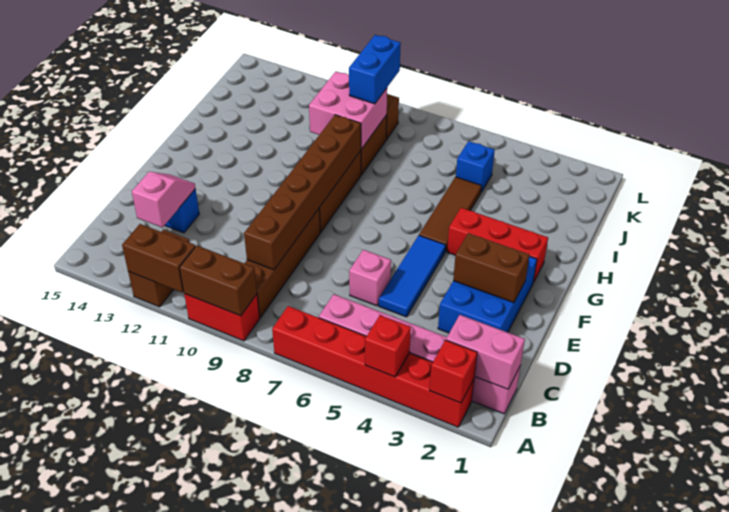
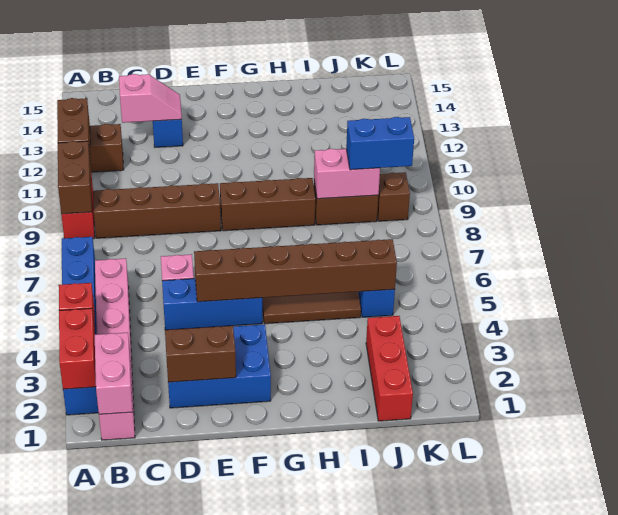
red brick A2:A7 level 1 -> blue brick A2:A7 level 1
red brick A2 level 2 -> red brick A2:A3 level 2
brown brick C9:H9 level 2 -> brown brick E5:J5 level 2
blue tile D5:F5 level 1 -> blue brick D5:F5 level 1
brown brick E2:E3 level 2 -> brown brick D2:E2 level 2
red brick G2:G4 level 1 -> red brick J1:J3 level 1
pink brick I9:J10 level 2 -> pink brick I9:J9 level 2

